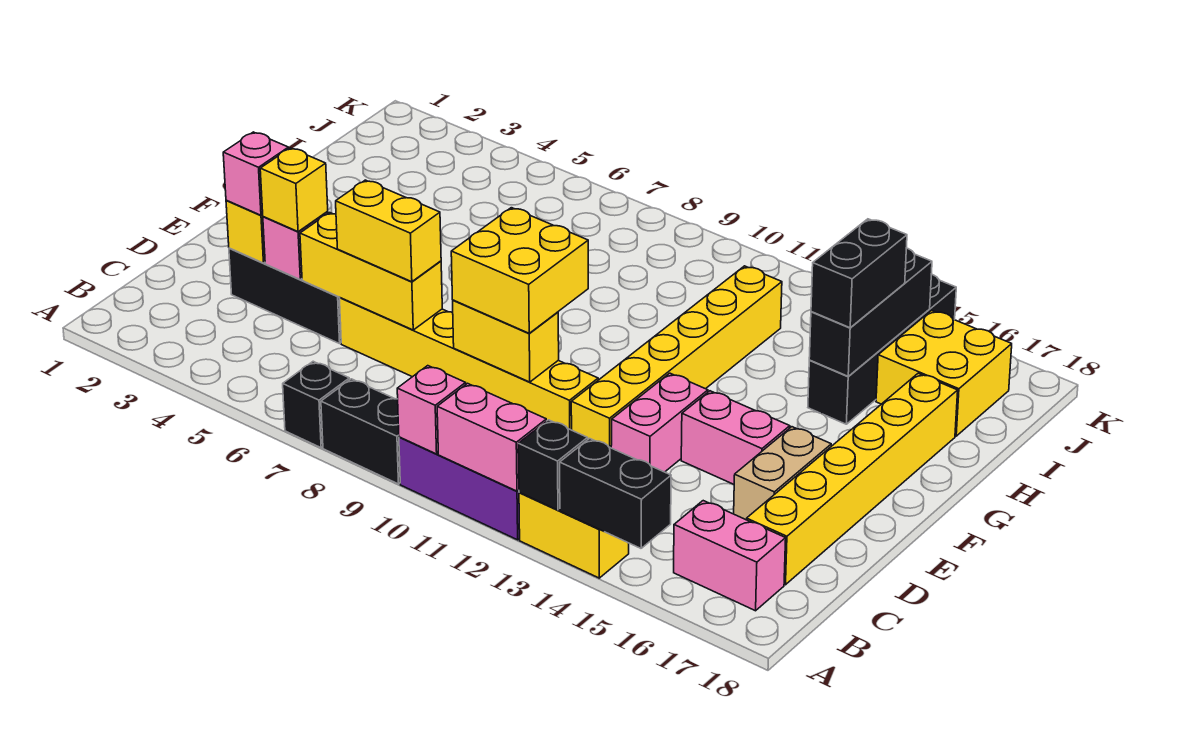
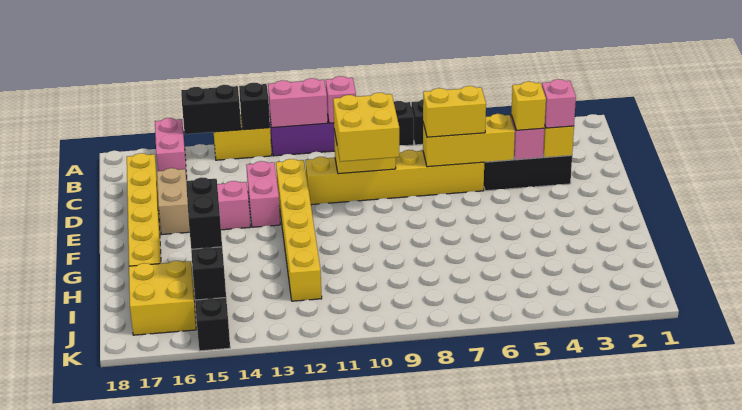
pink brick B16:B17 level 1 -> pink brick A16:B16 level 1

